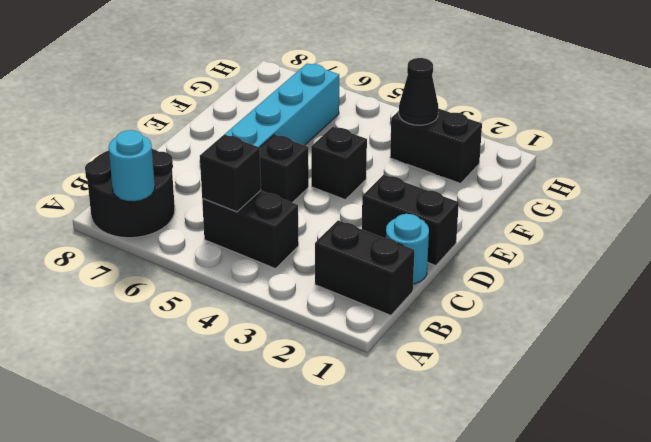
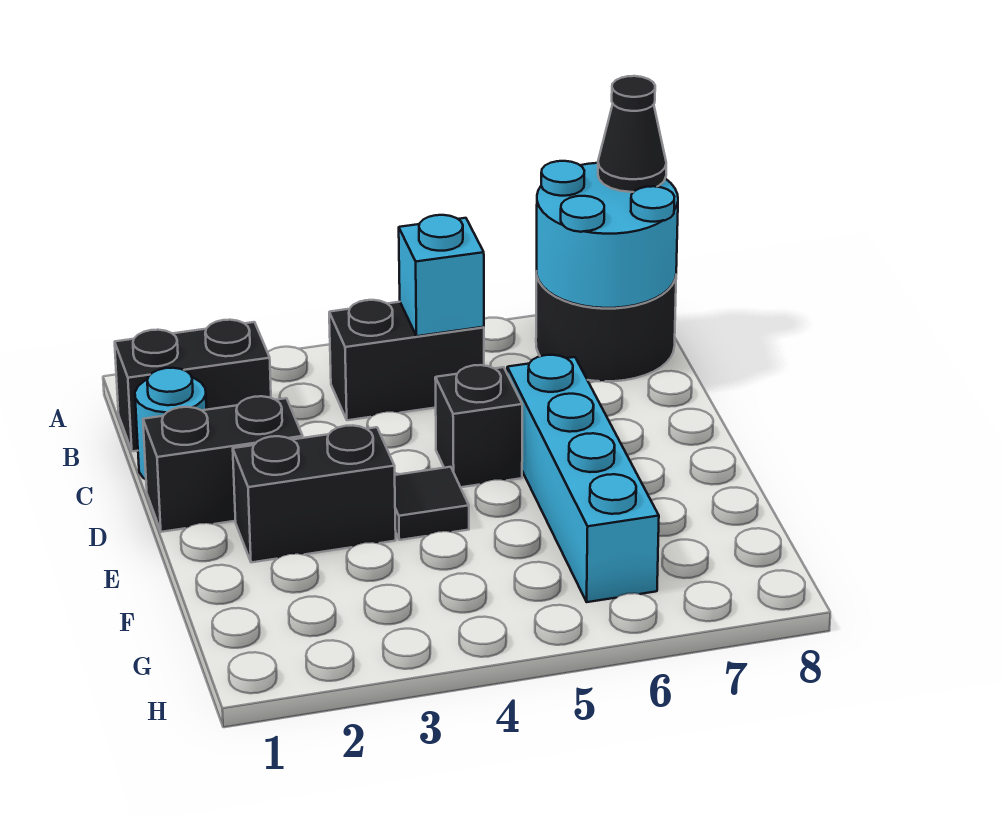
cyan round brick A7 level 2 -> cyan round brick A7:B8 level 2
black brick B5 level 2 -> cyan brick B5 level 2
black brick E4 level 1 -> black tile E4 level 1
black brick G2:G3 level 1 -> black brick E2:E3 level 1
black cone G3 level 2 -> black cone A8 level 3

